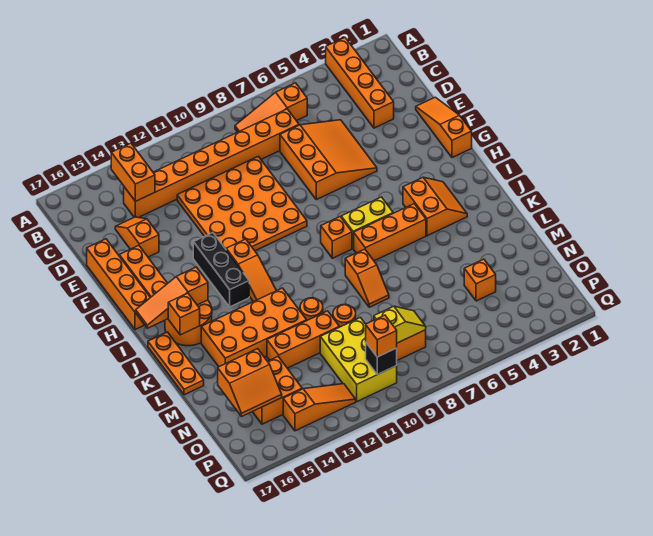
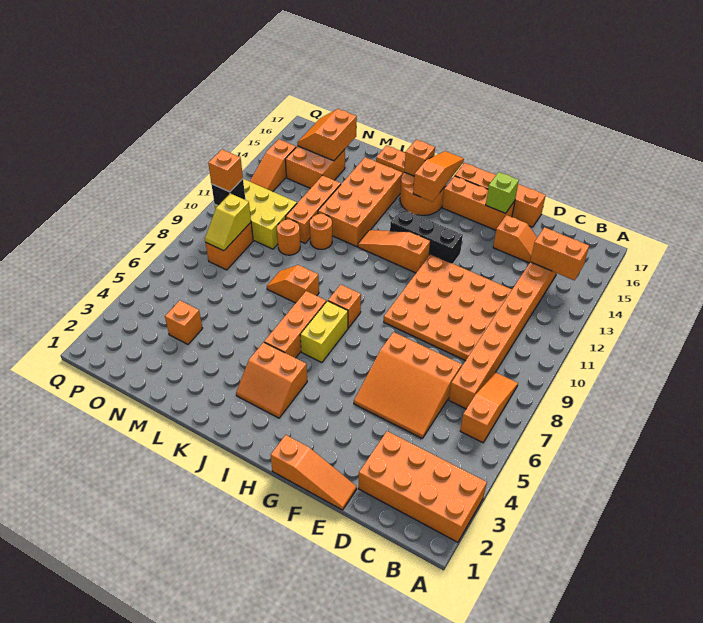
orange brick A3:D3 level 1 -> orange brick A2:D3 level 1
none -> lime brick F16 level 2

